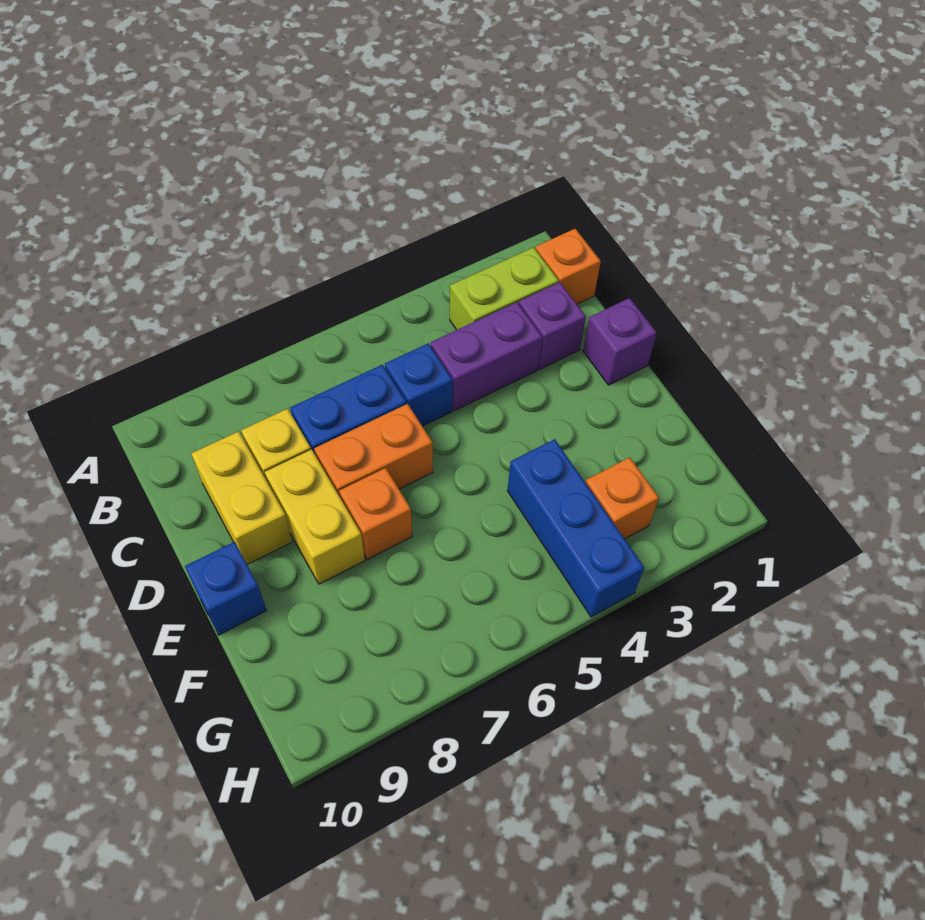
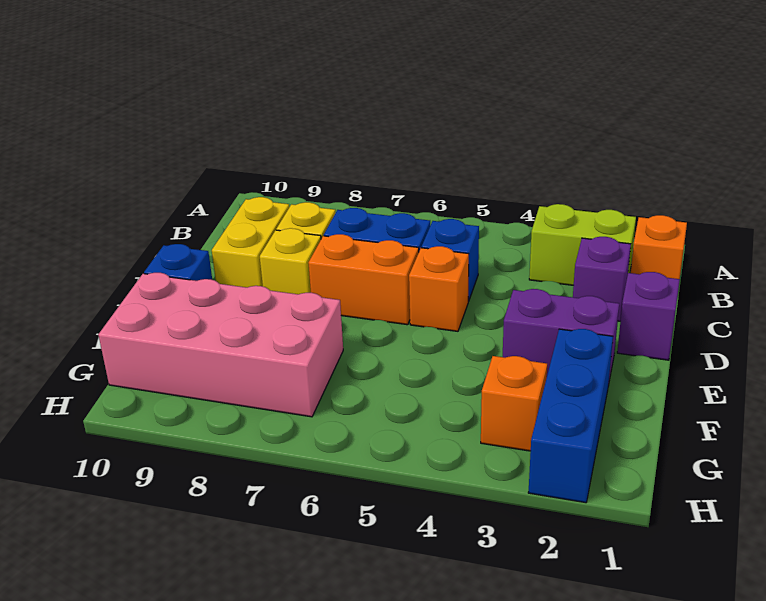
purple brick C3:C4 level 1 -> purple brick E2:E3 level 1
yellow brick D8:E8 level 1 -> yellow brick D8 level 1
orange brick E7 level 1 -> orange brick D5 level 1
blue brick F4:H4 level 1 -> blue brick F2:H2 level 1
none -> pink brick F7:G10 level 1

